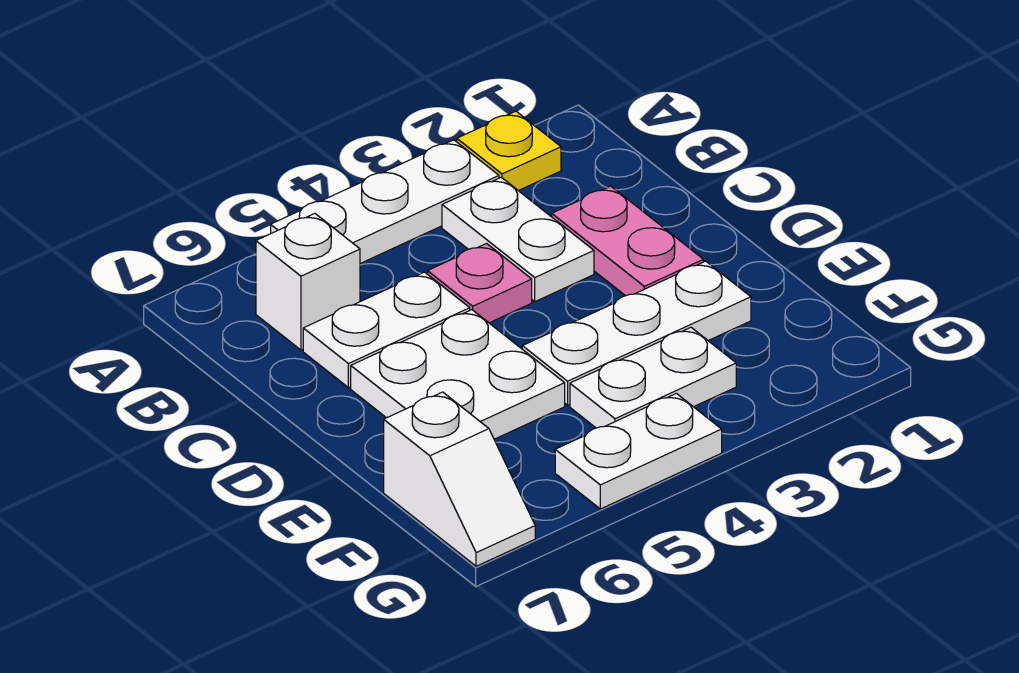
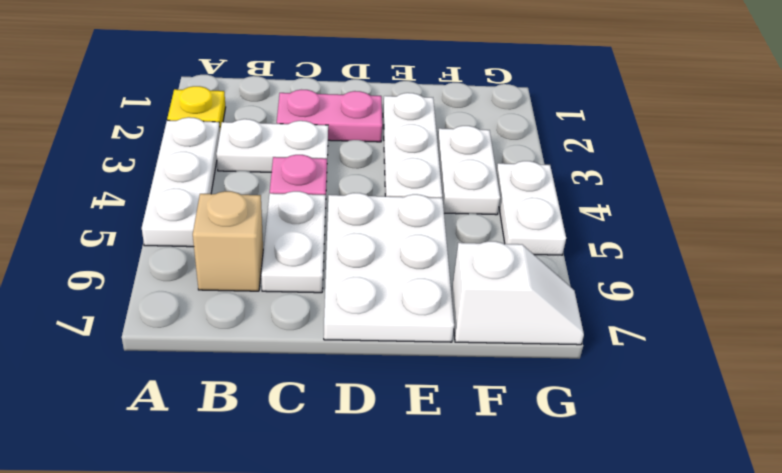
white brick B6 level 1 -> tan brick B6 level 1
white plate D5:E6 level 1 -> white plate D5:E7 level 1

